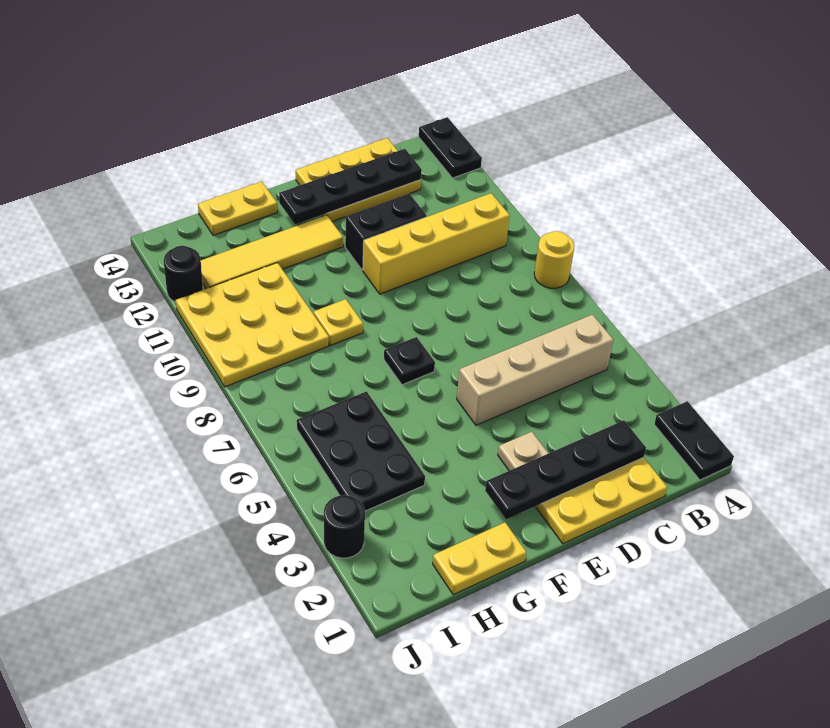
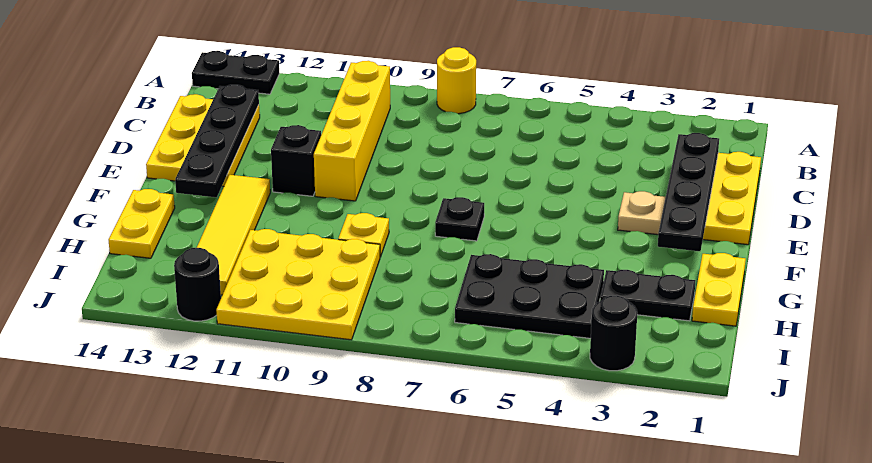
black plate A1:A2 level 1 -> black plate H2:H3 level 1
tan brick B5:E5 level 1 -> none
black brick D11:E11 level 1 -> black brick E11 level 1

